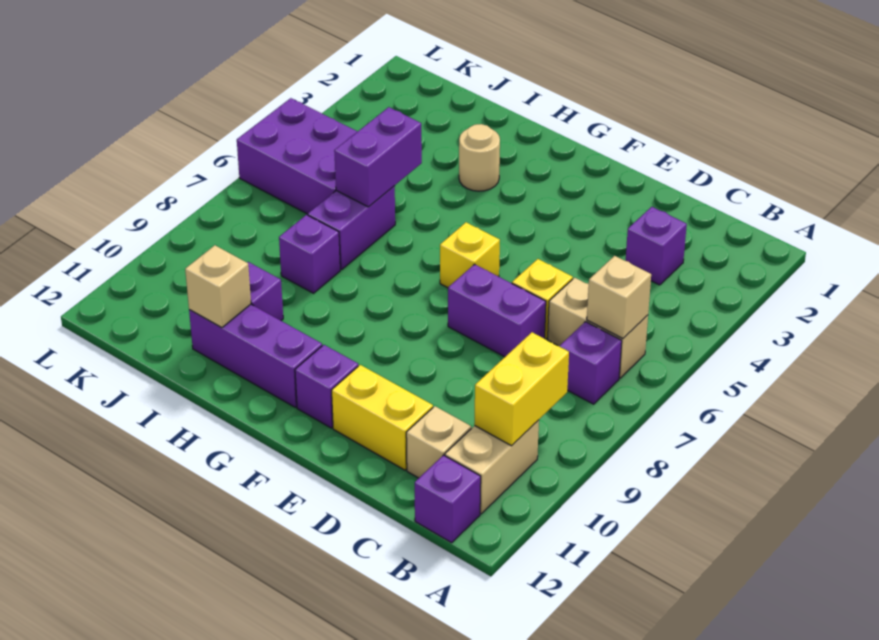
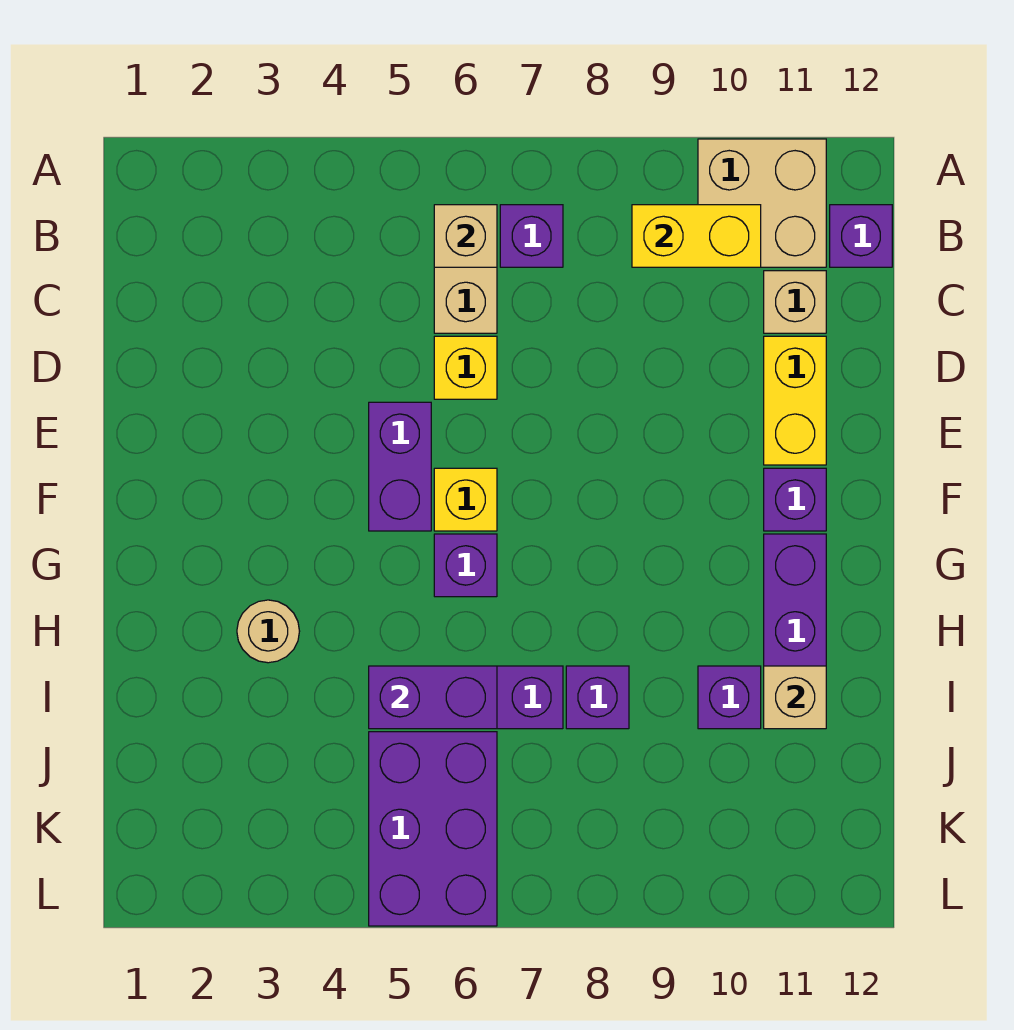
tan brick B10:B11 level 1 -> tan brick A10:B11 level 1
purple brick C3 level 1 -> purple brick G6 level 1
purple brick D7:E7 level 1 -> purple brick E5:F5 level 1

